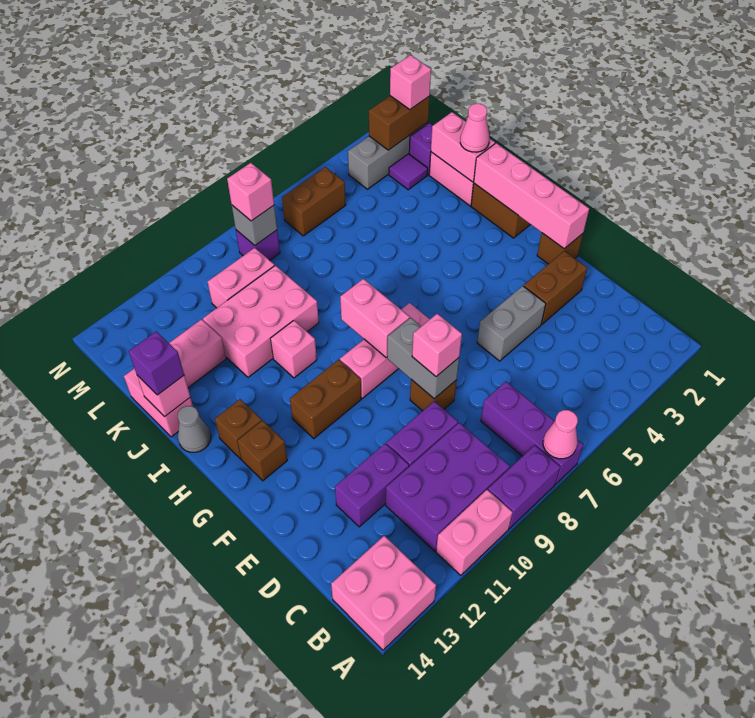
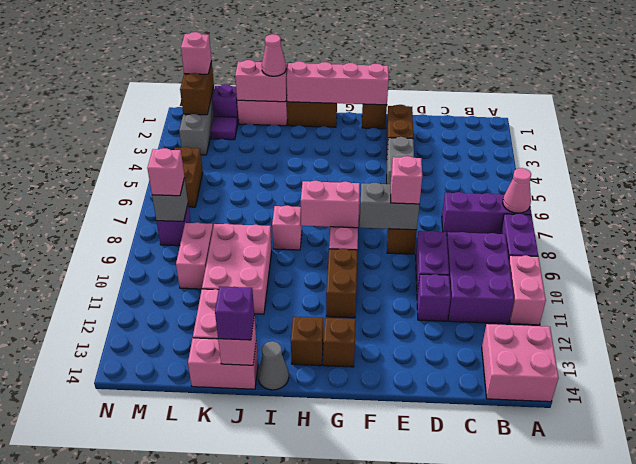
purple brick D11:D12 level 1 -> purple brick D11 level 1
pink brick I10 level 1 -> pink brick I8 level 1

